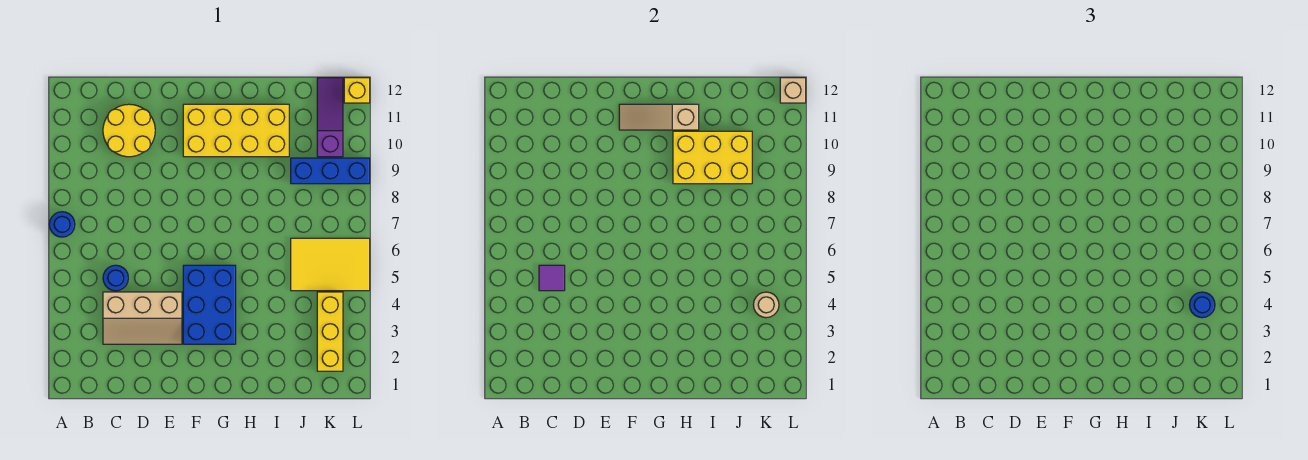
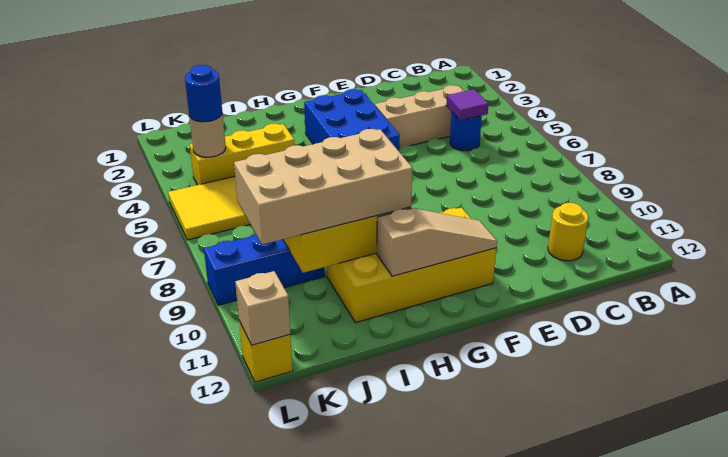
blue round brick A7 level 1 -> none
yellow round brick C10:D11 level 1 -> yellow round brick C11 level 1
none -> tan brick H9:K10 level 3
yellow brick K2:K4 level 1 -> yellow brick I4:K4 level 1
purple slope K10:K12 level 1 top 10 -> none

